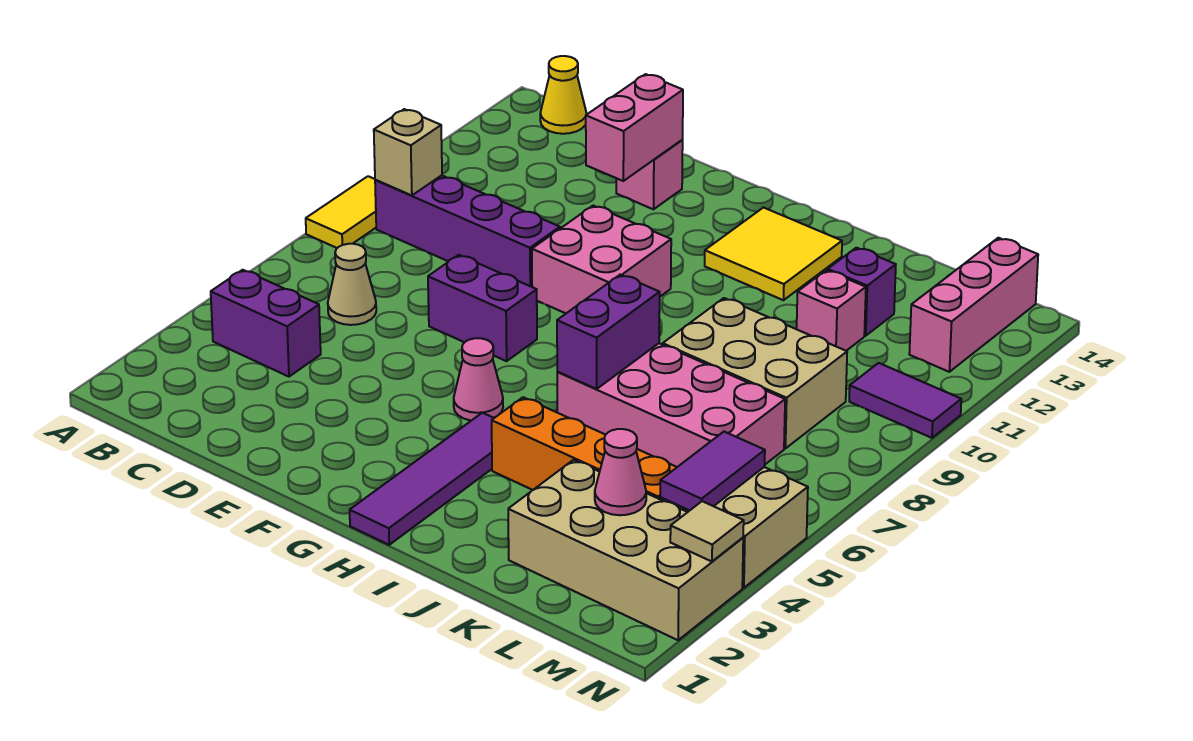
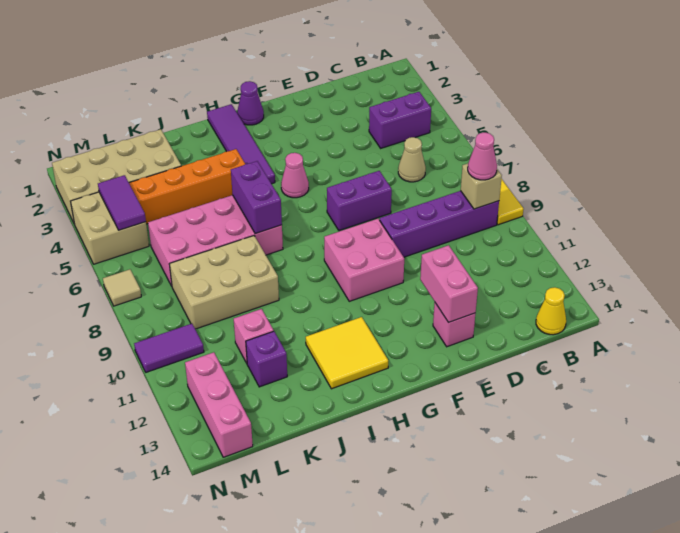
none -> purple cone G1 level 1
pink cone L3 level 2 -> pink cone B9 level 3
tan tile N3 level 2 -> tan tile N7 level 1

